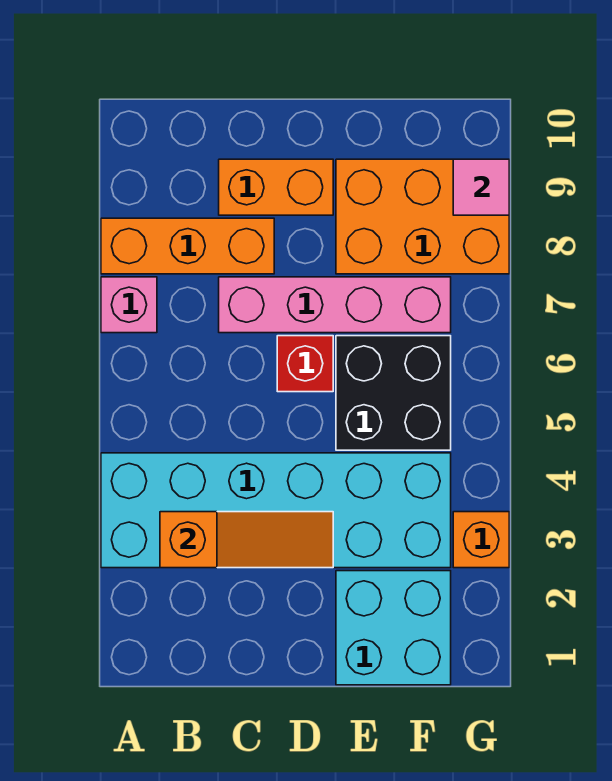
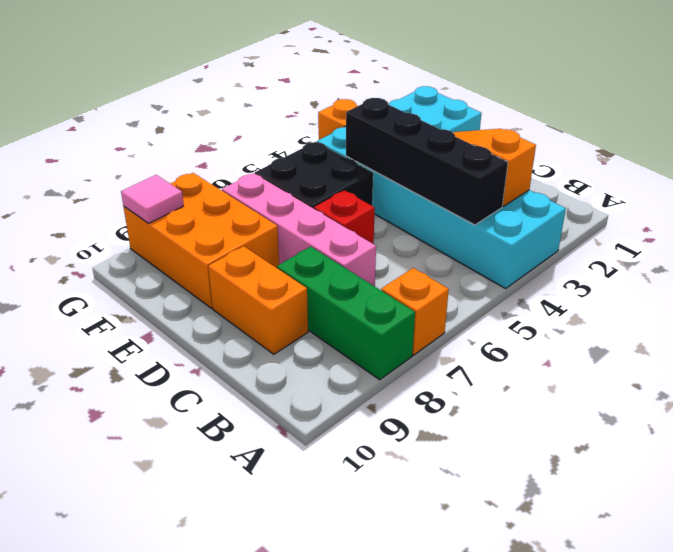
pink brick A7 level 1 -> orange brick A7 level 1
orange brick A8:C8 level 1 -> green brick A8:C8 level 1
none -> black brick B4:E4 level 2

